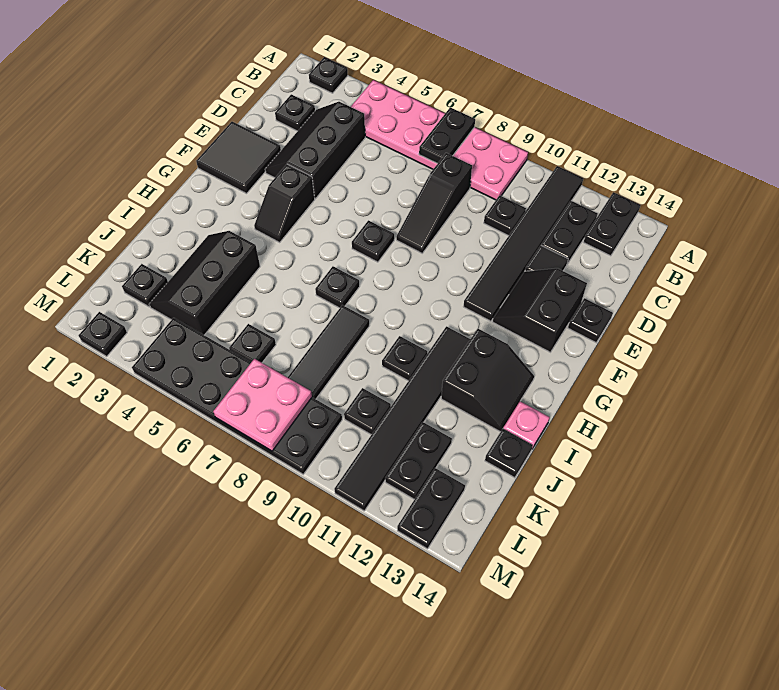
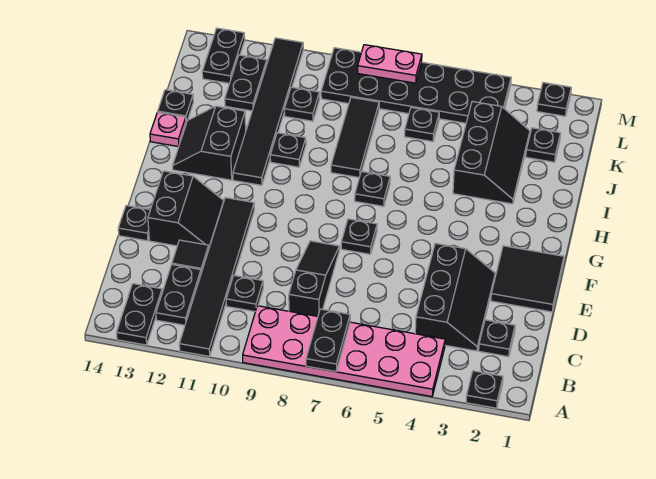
black slope F4:G4 level 1 top F -> none
pink plate L7:M8 level 2 -> pink plate M7:M8 level 2

